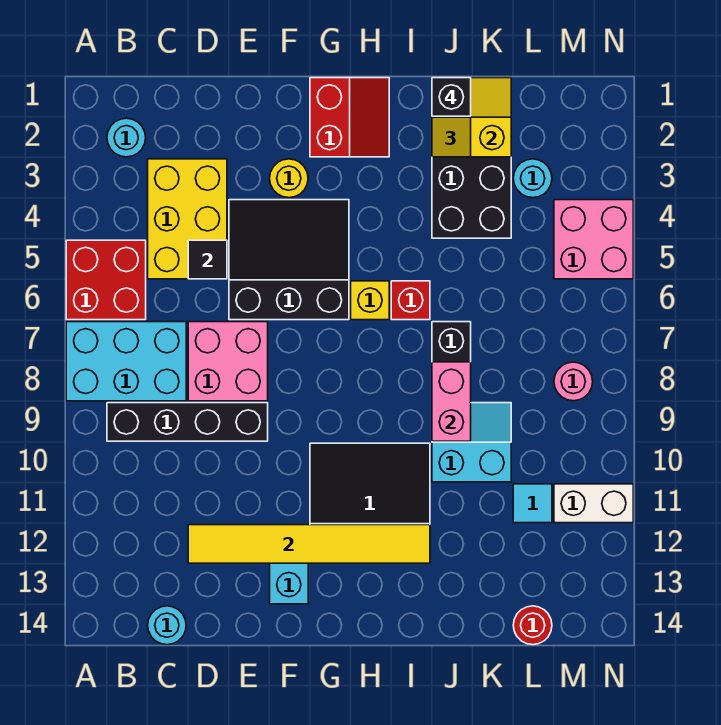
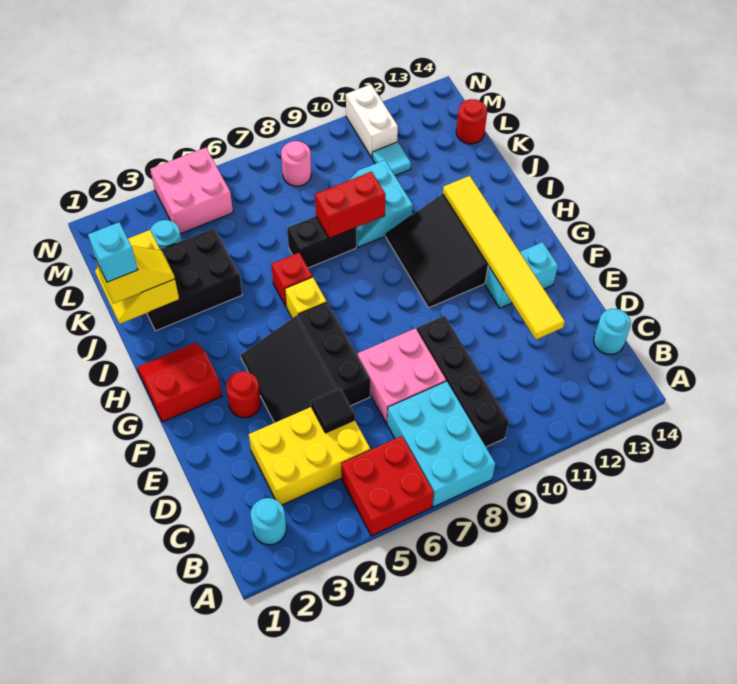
yellow round brick F3 level 1 -> red round brick F3 level 1
black brick J1 level 4 -> cyan brick J1 level 4
pink brick J8:J9 level 2 -> red brick J8:J9 level 2

